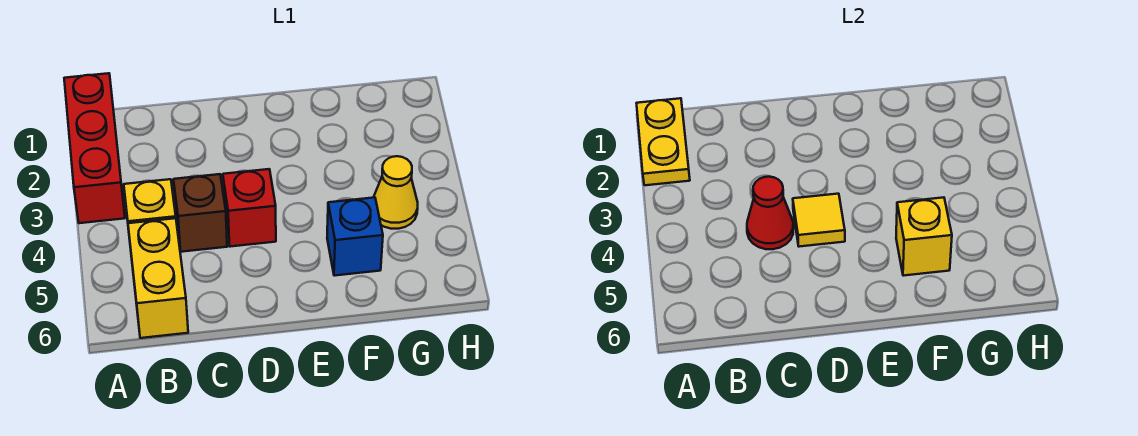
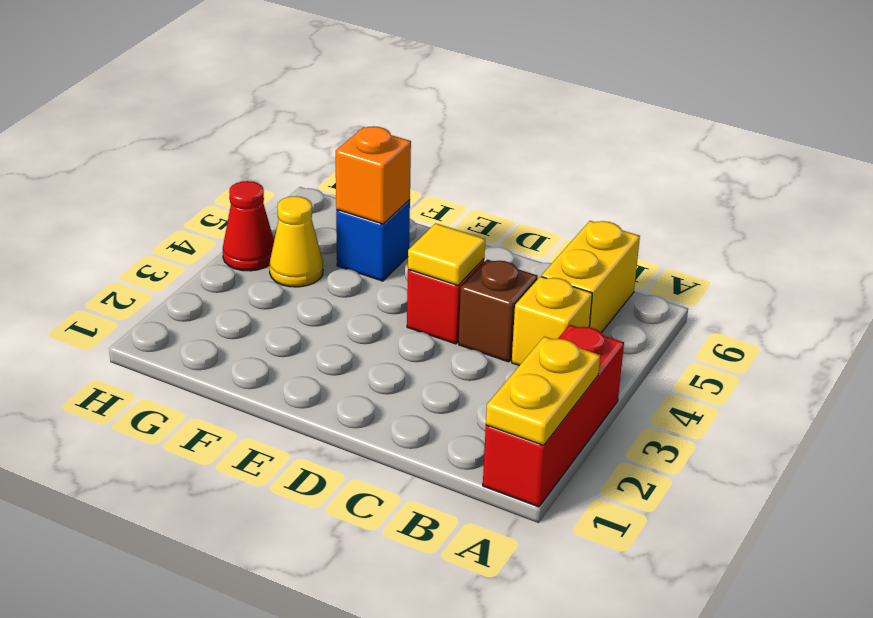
red cone C4 level 2 -> red cone H4 level 1
yellow brick F5 level 2 -> orange brick F5 level 2

